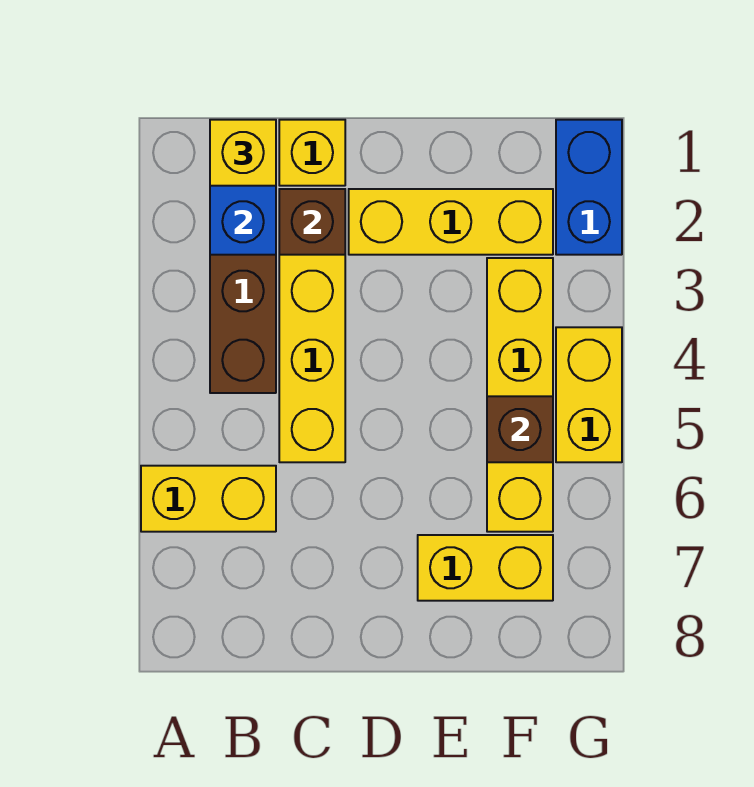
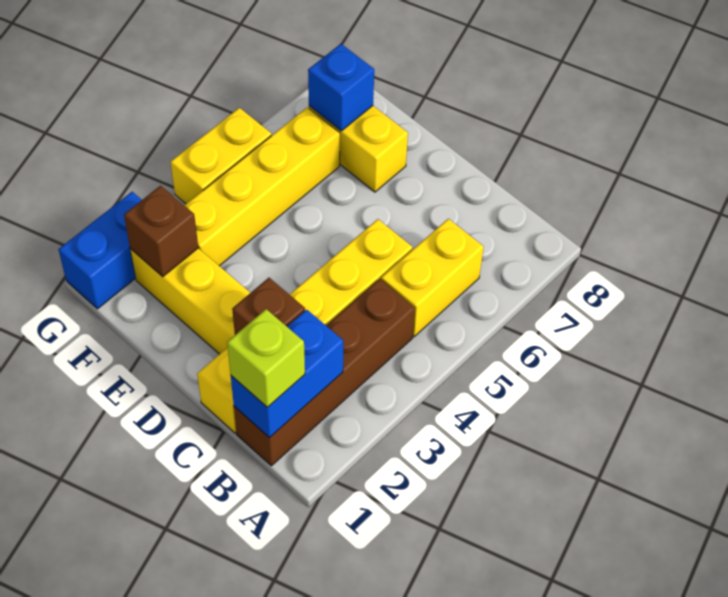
yellow brick A6:B6 level 1 -> yellow brick B5:B6 level 1
yellow brick B1 level 3 -> lime brick B1 level 3
brown brick F5 level 2 -> brown brick F2 level 2
none -> blue brick F7 level 2

